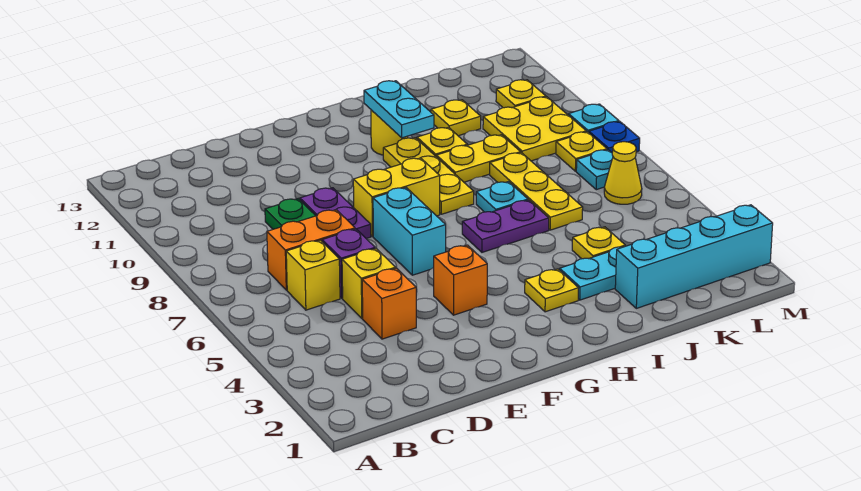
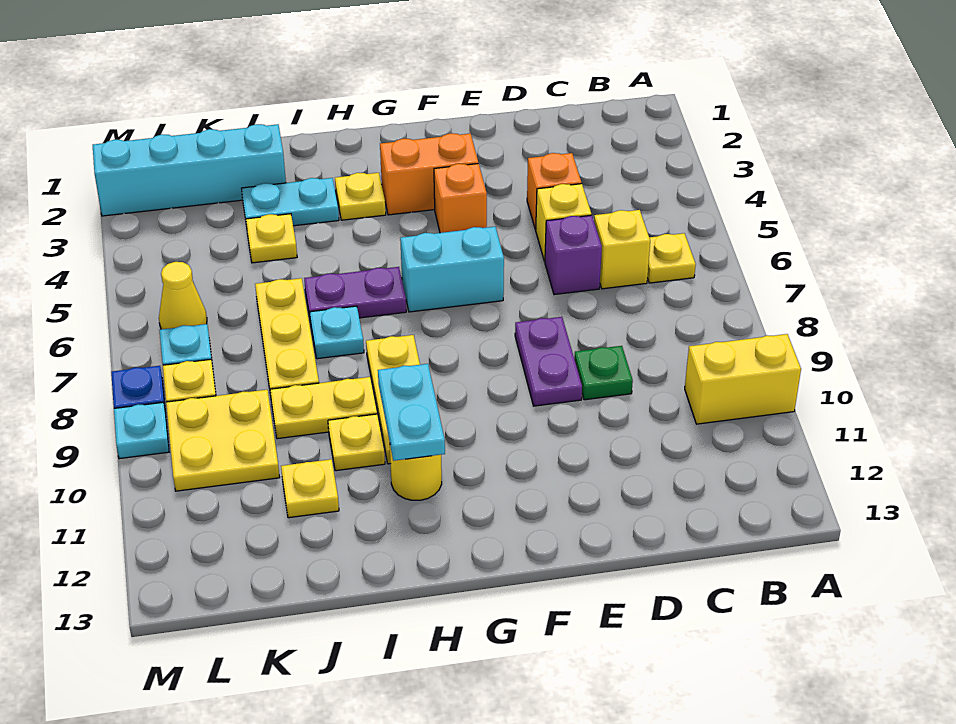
orange brick C7:D7 level 1 -> orange brick F3:G3 level 1
cyan brick F6:F7 level 1 -> cyan brick F6:G6 level 1
yellow brick F8:G8 level 1 -> yellow brick A10:B10 level 1
yellow plate L11 level 1 -> yellow plate B6 level 1

